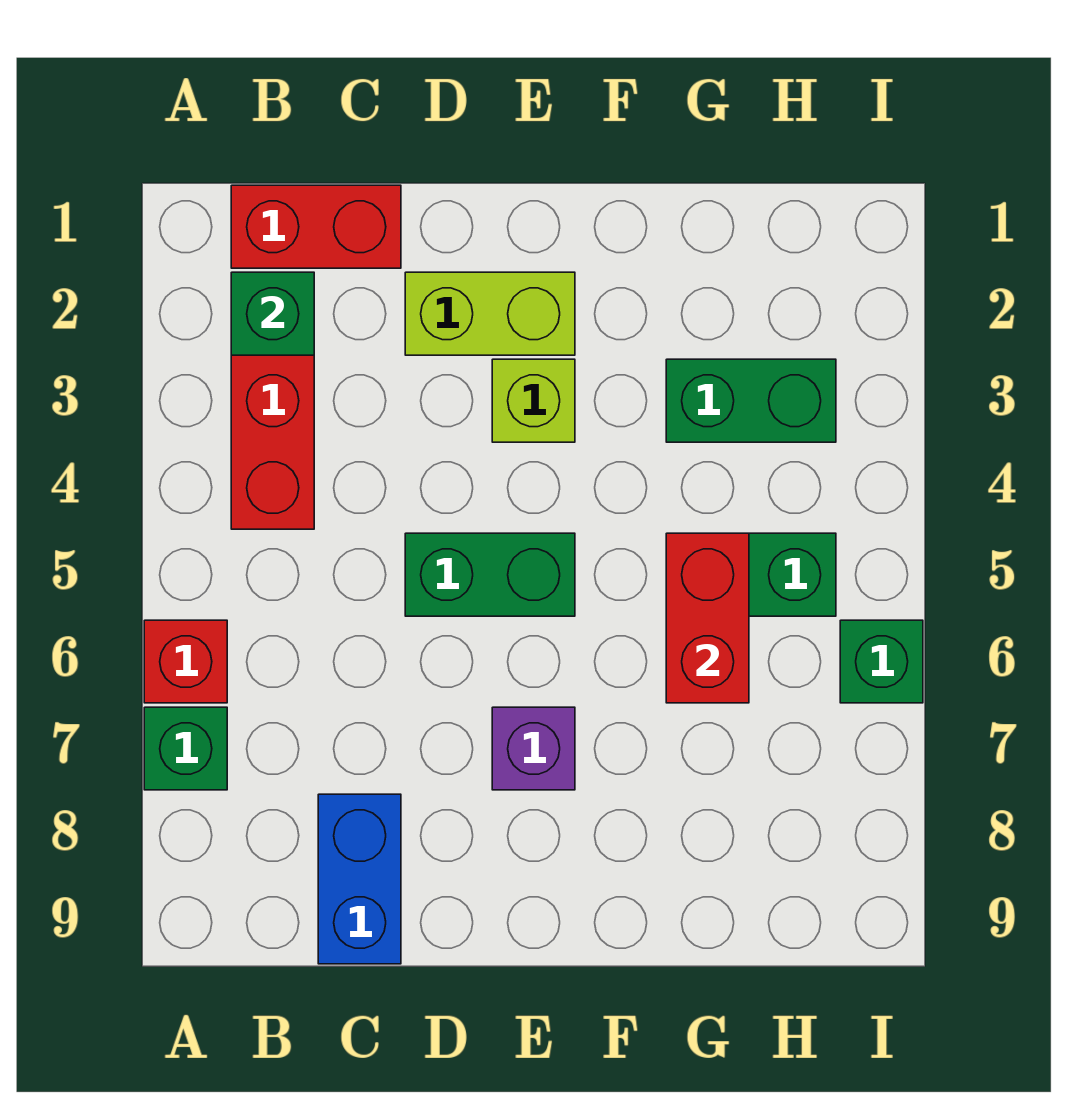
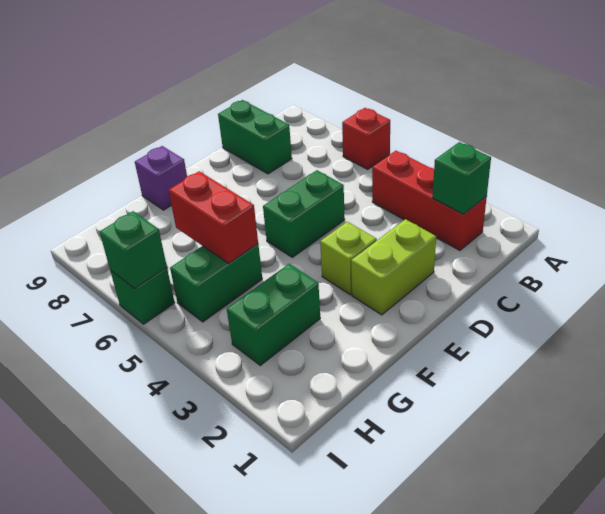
green brick A7 level 1 -> green brick I6 level 2
red brick B1:C1 level 1 -> none
blue brick C8:C9 level 1 -> green brick C8:C9 level 1
purple brick E7 level 1 -> purple brick F9 level 1

